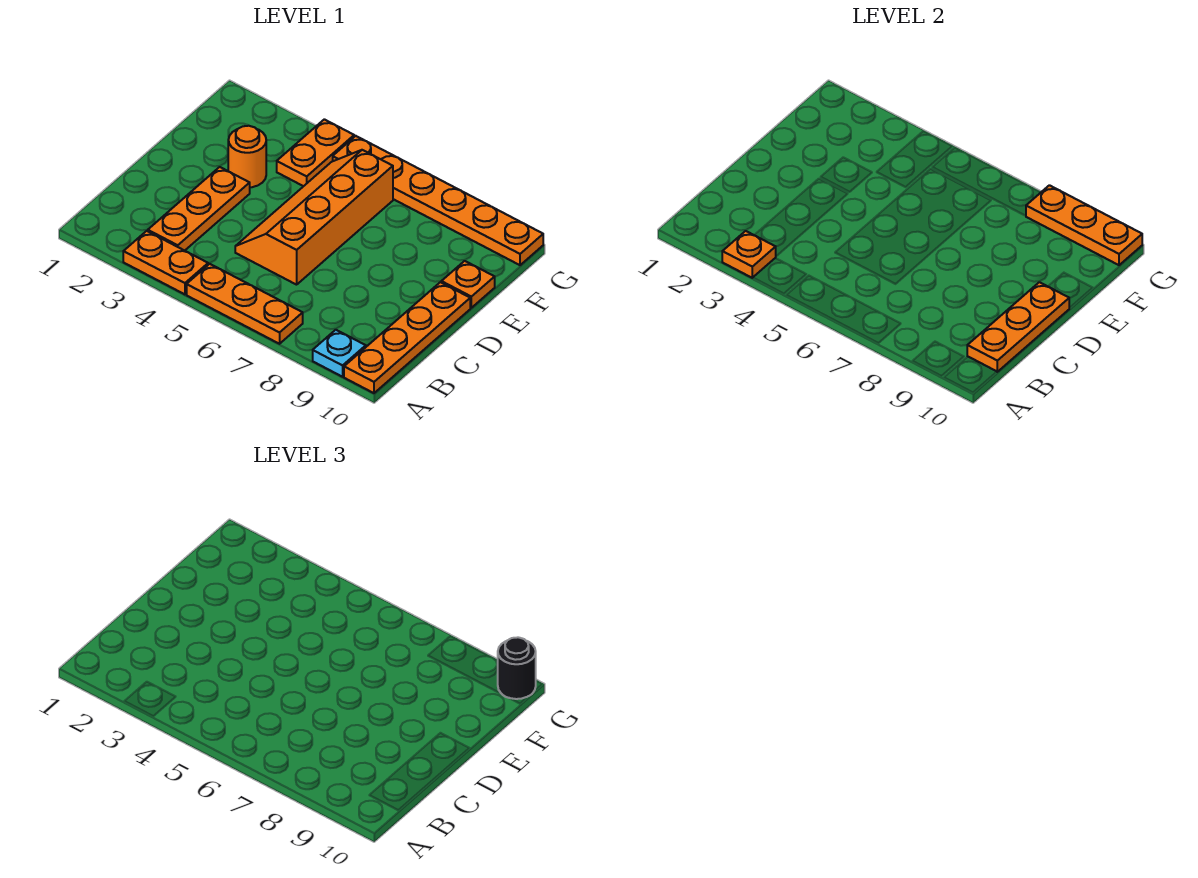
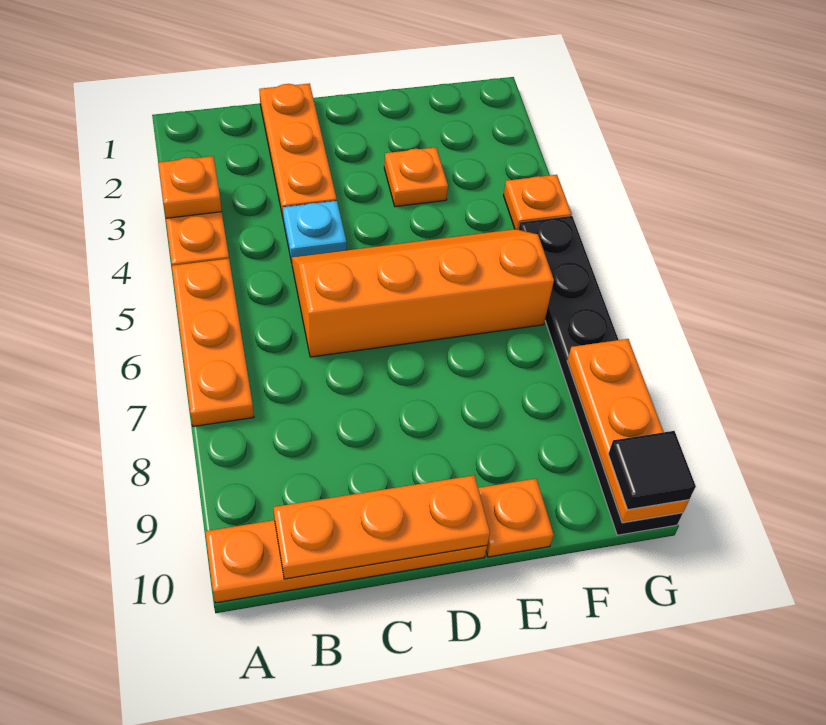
cyan plate A9 level 1 -> cyan plate C4 level 1
orange plate B3:D3 level 1 -> orange plate C1:C3 level 1
orange round brick E3 level 1 -> orange plate E3 level 1
orange plate F4:G4 level 1 -> orange plate G4 level 1
orange plate G5:G10 level 1 -> black plate G5:G10 level 1
black round brick G10 level 3 -> black tile G10 level 3

